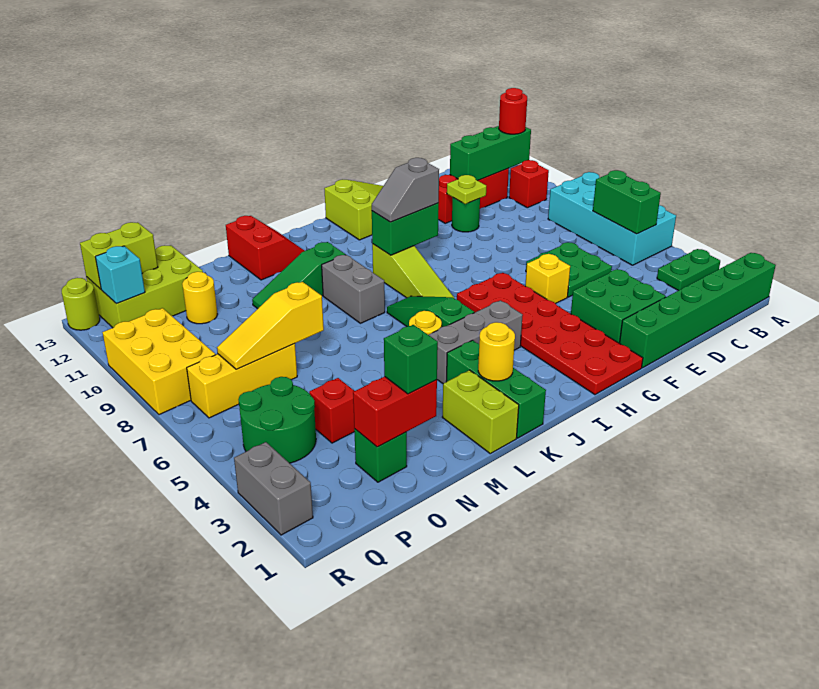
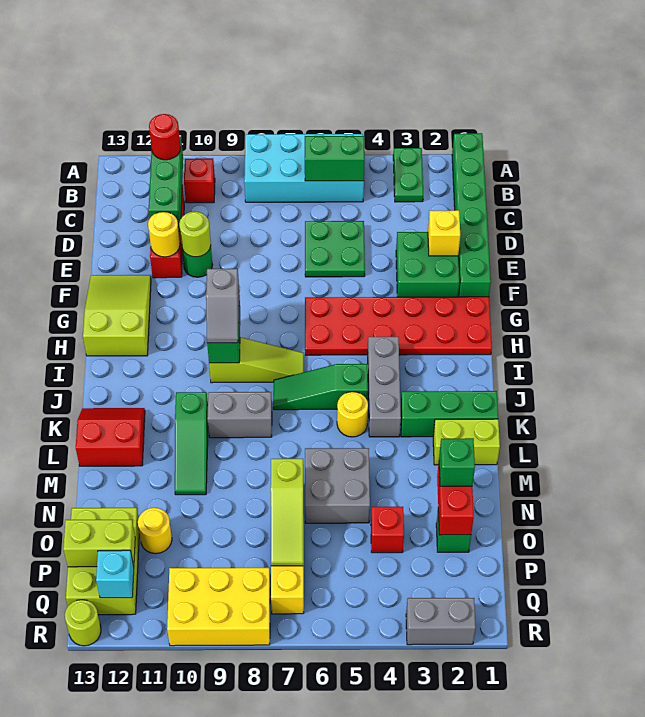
lime plate E10 level 2 -> lime round brick E10 level 2
yellow brick F5 level 1 -> yellow brick E2 level 2
yellow round brick K2 level 2 -> yellow round brick E11 level 2
none -> grey brick M5:N6 level 1
yellow slope N7:P7 level 2 top N -> lime slope N7:P7 level 2 top N
green round brick P4:Q5 level 1 -> none
lime brick P13:Q13 level 2 -> lime brick P12:P13 level 2

